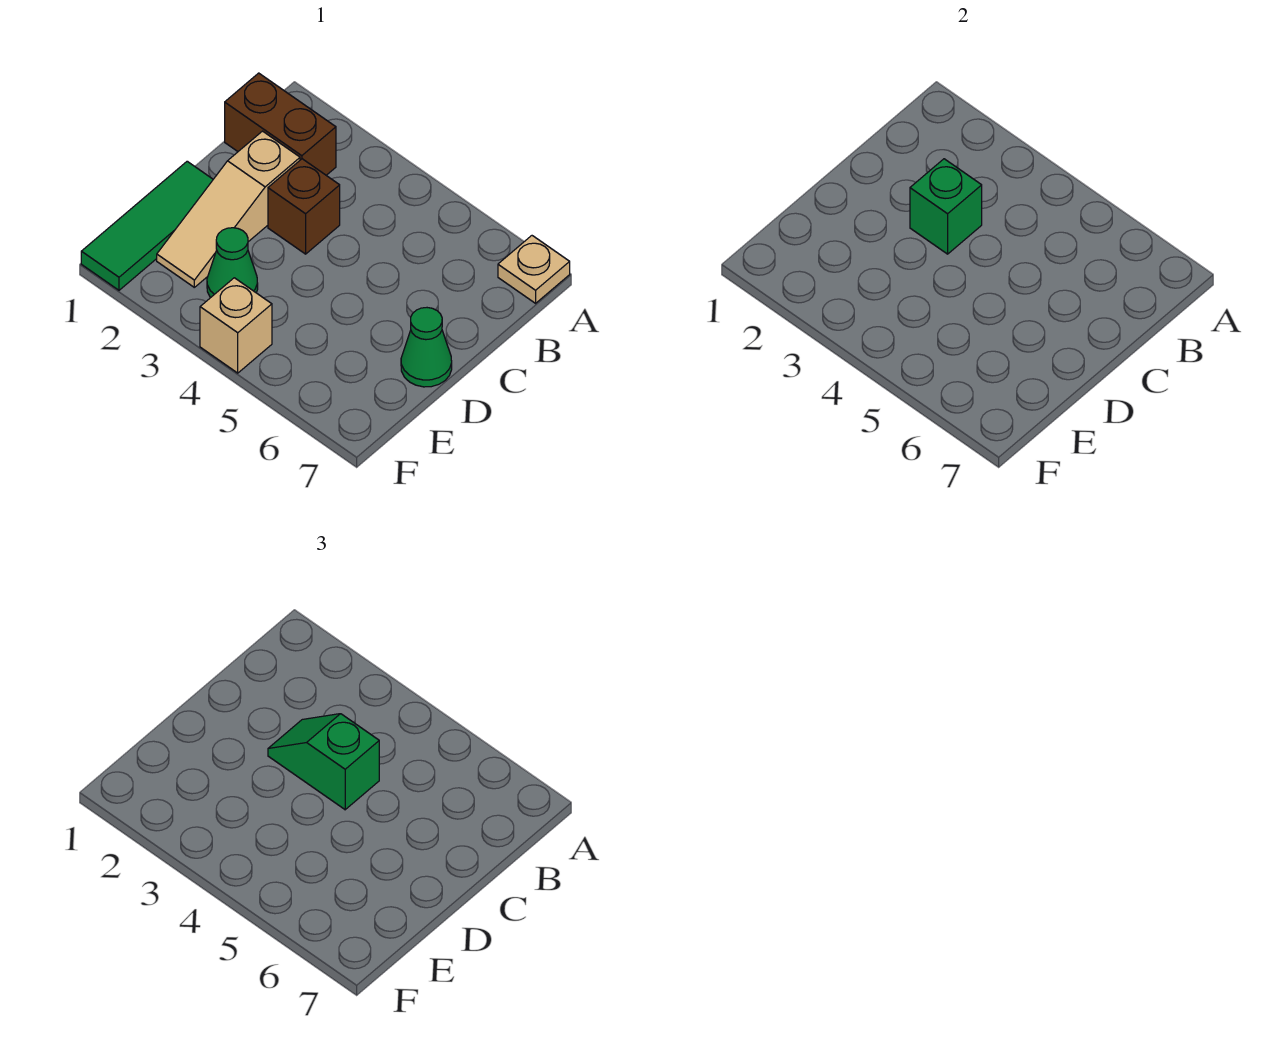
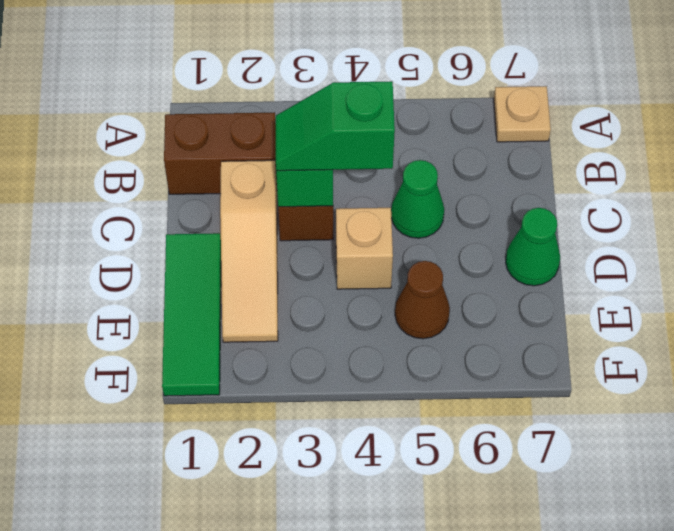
green cone E3 level 1 -> green cone C5 level 1
none -> brown cone E5 level 1
tan brick F4 level 1 -> tan brick D4 level 1

